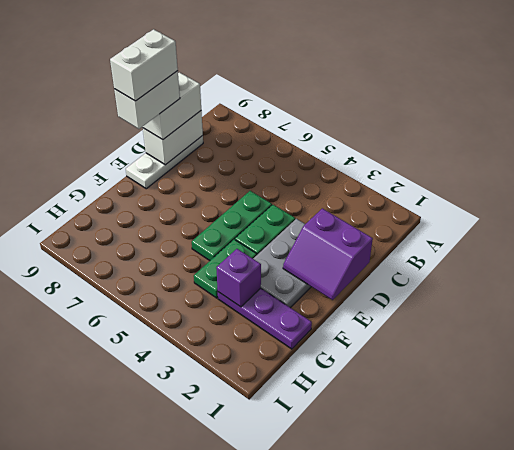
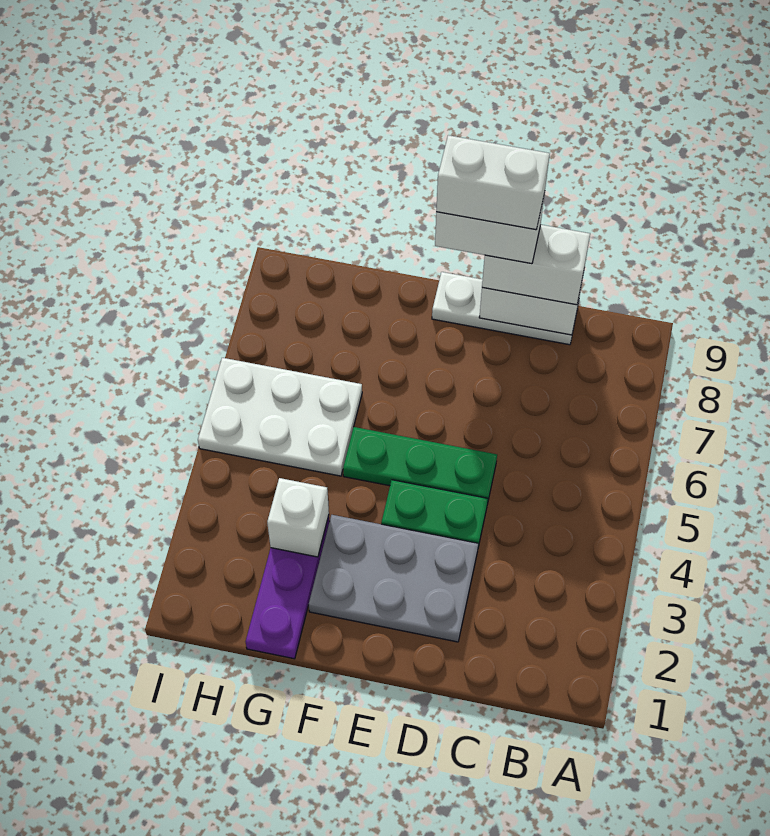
purple slope D1:E2 level 2 top D -> none
green plate F4:G4 level 1 -> none
purple brick G3 level 2 -> white brick G3 level 2
none -> white plate G5:I6 level 1

